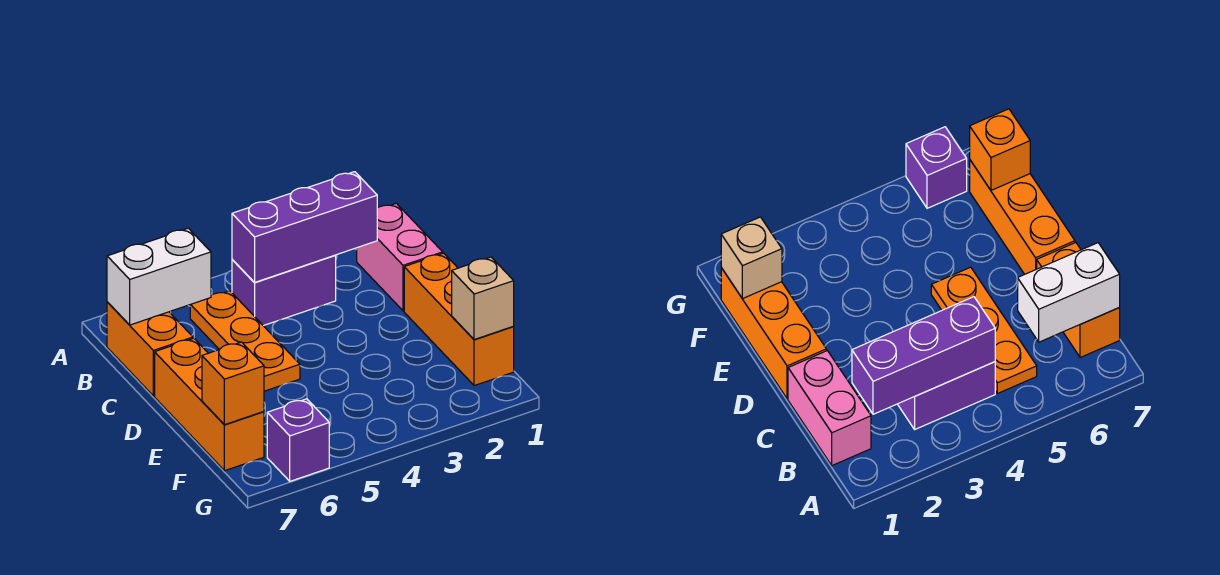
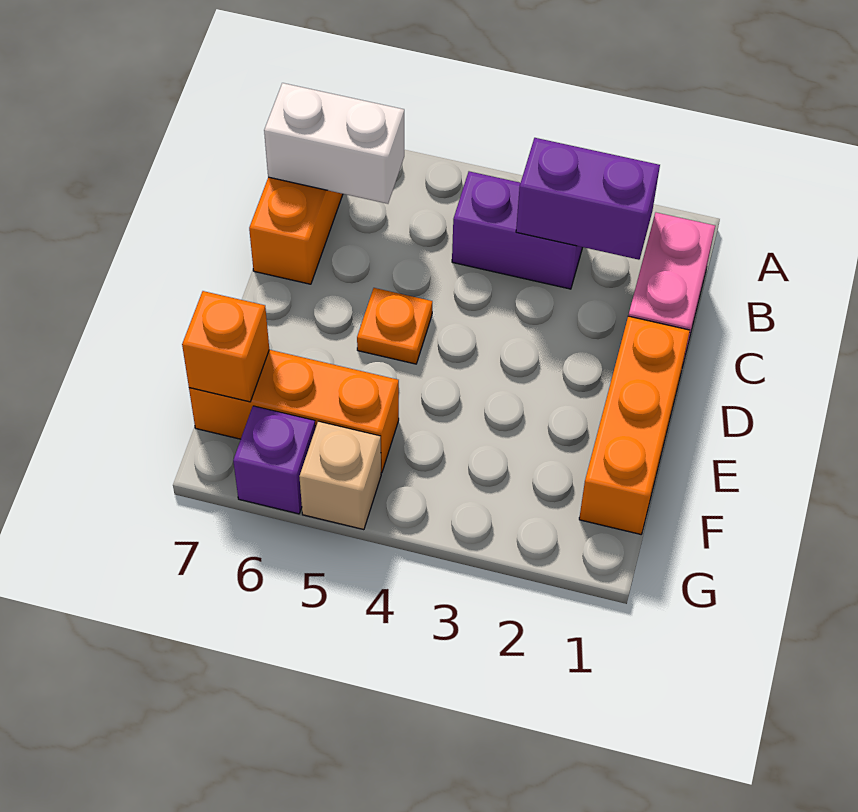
purple brick B2:B4 level 2 -> purple brick B2:B3 level 2
orange plate B5:D5 level 1 -> orange plate D5 level 1
orange brick D7:F7 level 1 -> orange brick F5:F7 level 1
tan brick F1 level 2 -> tan brick G5 level 1

